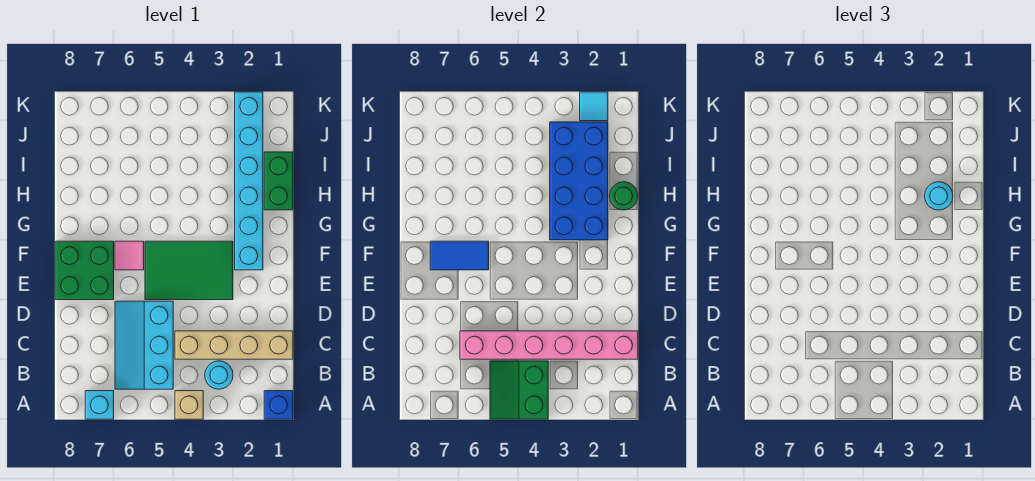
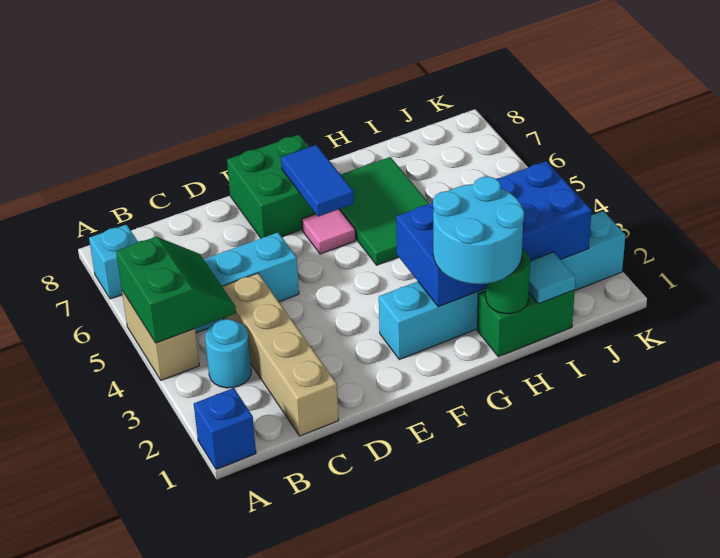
tan brick A4 level 1 -> tan brick A4:A5 level 1
green slope A4:B5 level 2 top 4 -> green slope A4:B5 level 2 top A
pink brick C1:C6 level 2 -> none
green tile E3:F5 level 1 -> green tile G5:H7 level 1
cyan round brick H2 level 3 -> cyan round brick G1:H2 level 3
cyan tile K2 level 2 -> cyan tile I1 level 2

